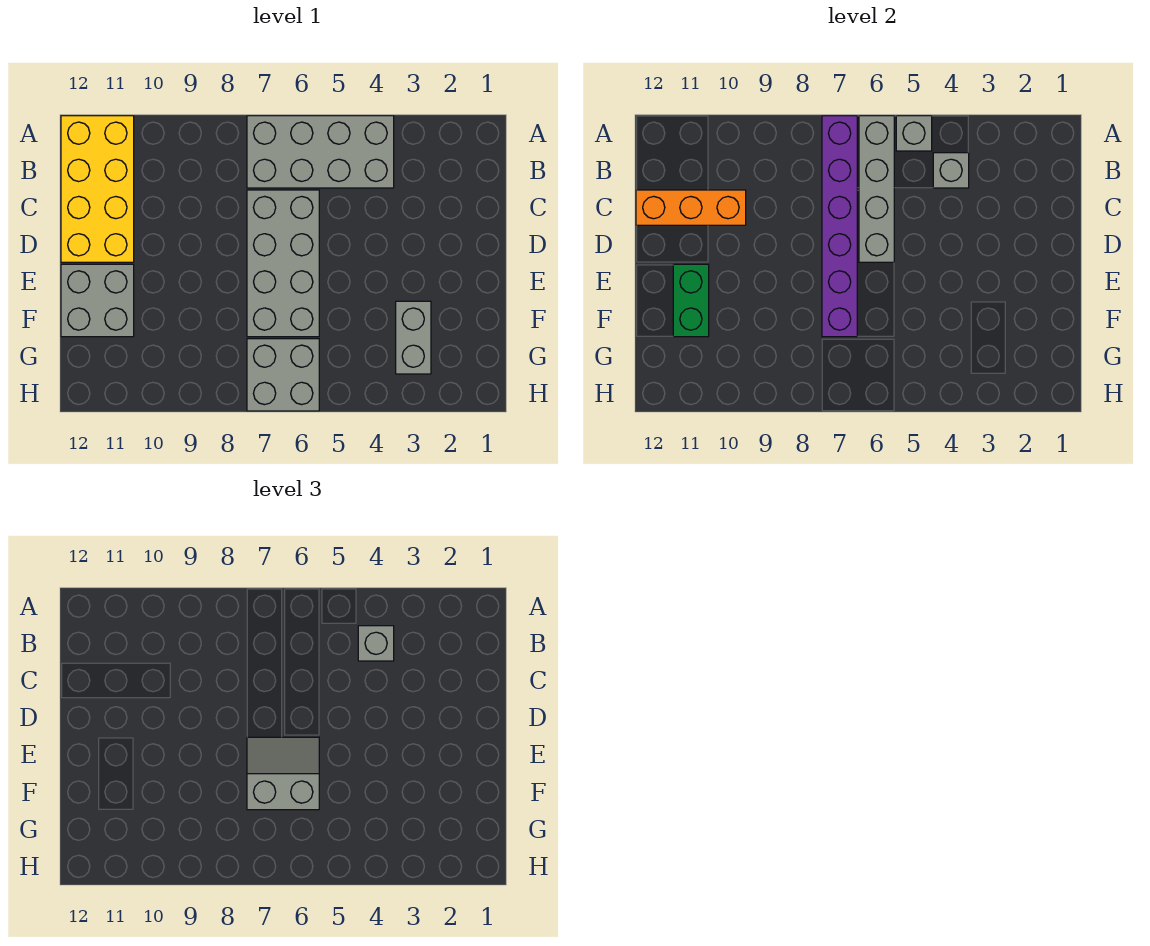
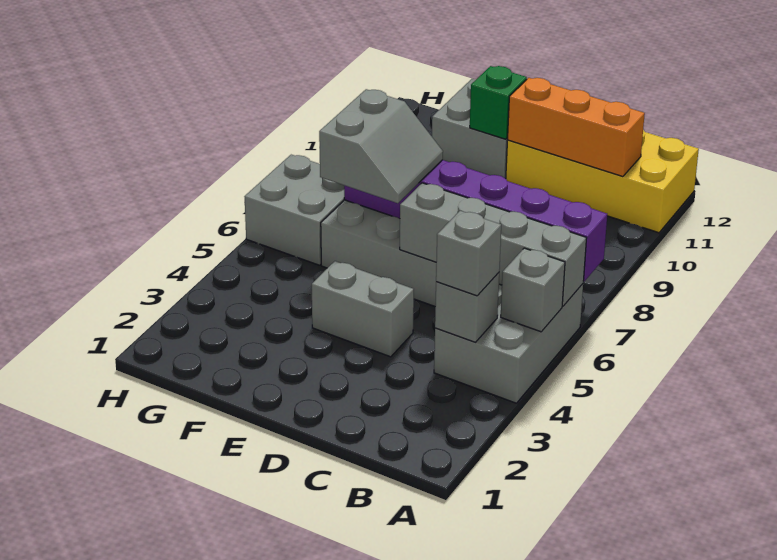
grey brick A4:B7 level 1 -> grey brick A4:B6 level 1
orange brick C10:C12 level 2 -> orange brick B11:D11 level 2
green brick E11:F11 level 2 -> green brick E11 level 2
grey brick F3:G3 level 1 -> grey brick D4:E4 level 1

